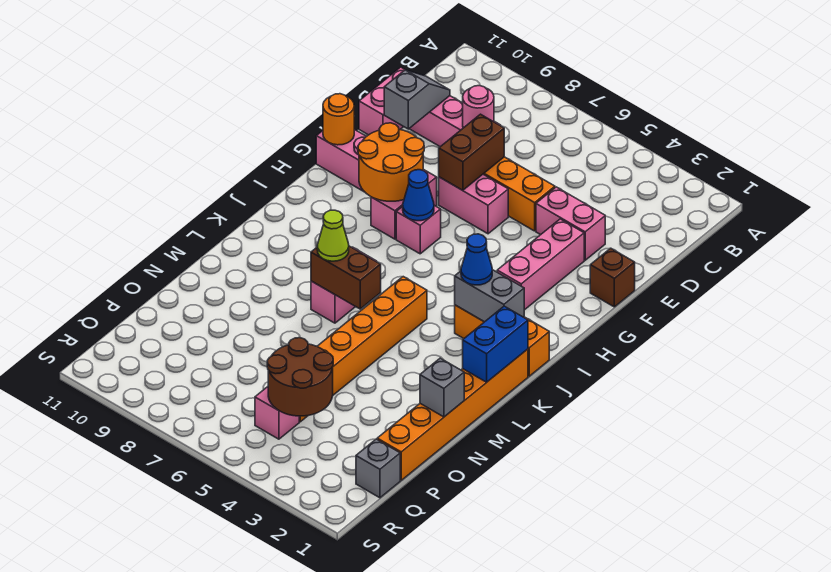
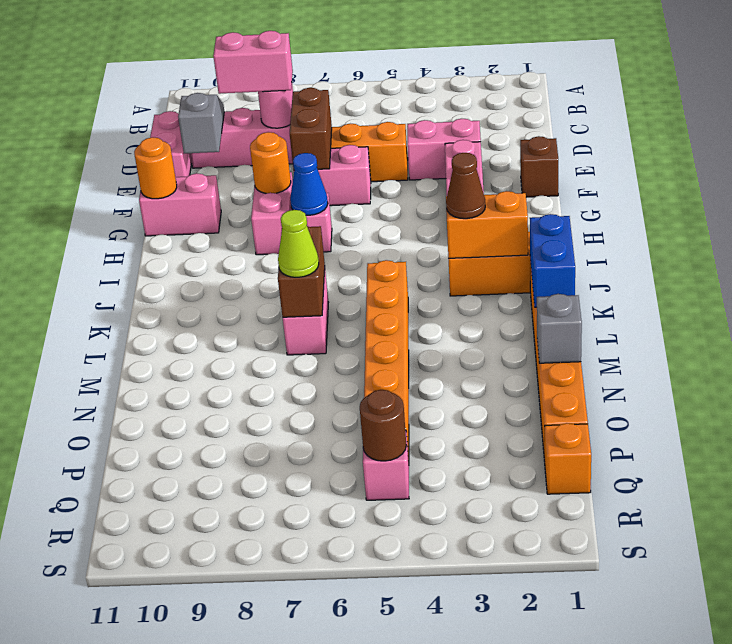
none -> pink brick D8:D9 level 3
orange round brick G8:H9 level 2 -> orange round brick G8 level 2
grey brick J2:J3 level 2 -> orange brick J2:J3 level 2
blue cone J3 level 3 -> brown cone J3 level 3
brown brick L6:L7 level 2 -> brown brick K7:L7 level 2
brown round brick P4:Q5 level 2 -> brown round brick Q5 level 2
grey brick Q1 level 1 -> orange brick Q1 level 1

